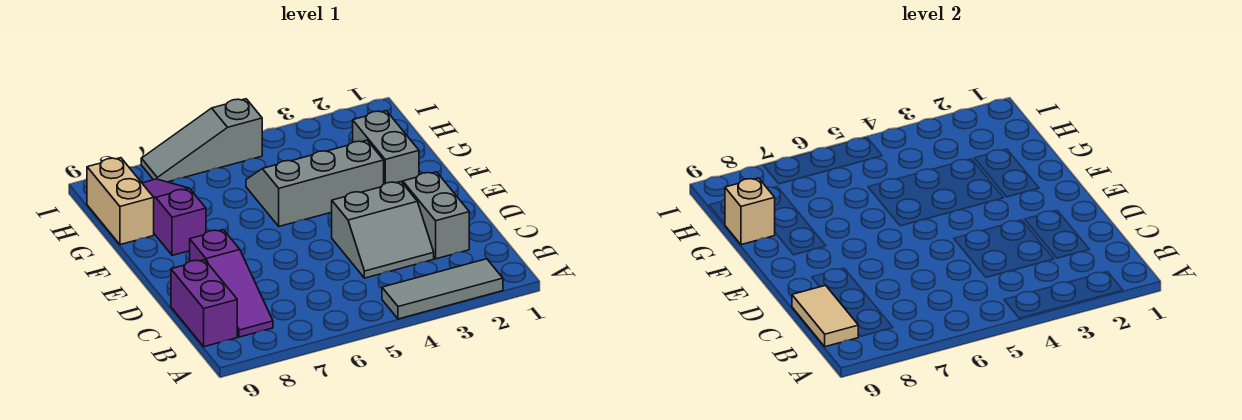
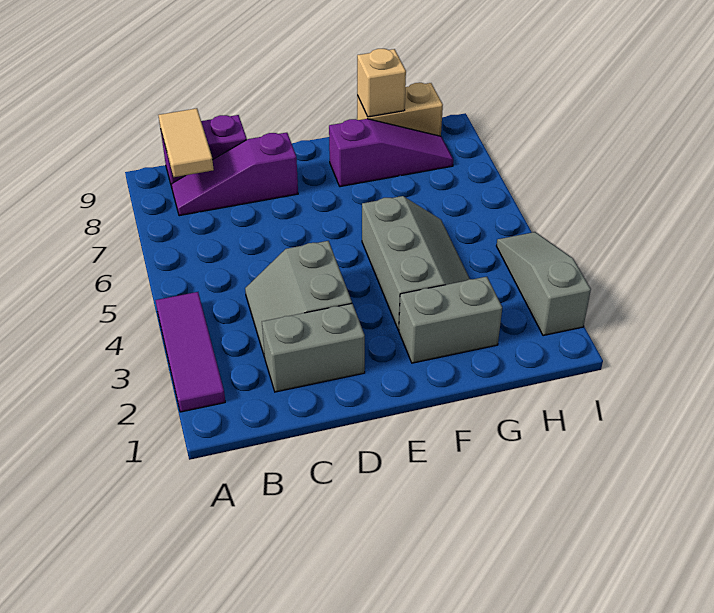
grey tile A2:A4 level 1 -> purple tile A2:A4 level 1
tan tile B9:C9 level 2 -> tan tile B8:B9 level 2
grey slope I5:I7 level 1 top 5 -> grey slope I2:I4 level 1 top 2

